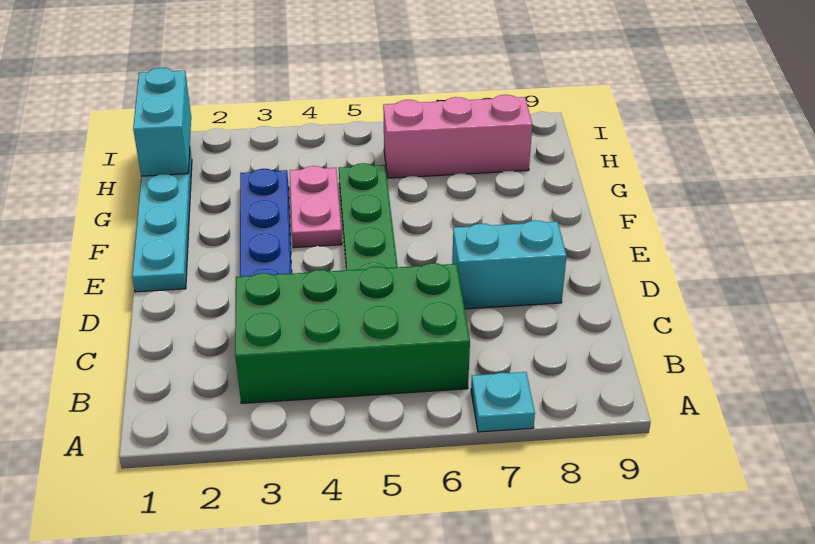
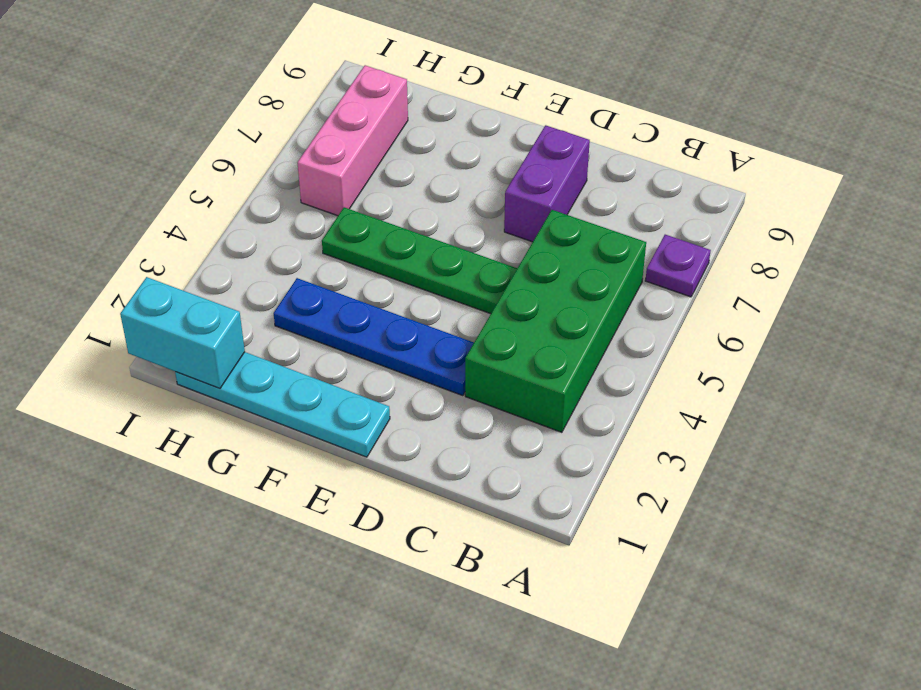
cyan plate A7 level 1 -> purple plate A7 level 1
cyan brick D7:D8 level 1 -> purple brick D7:D8 level 1
pink plate F4:G4 level 1 -> none

